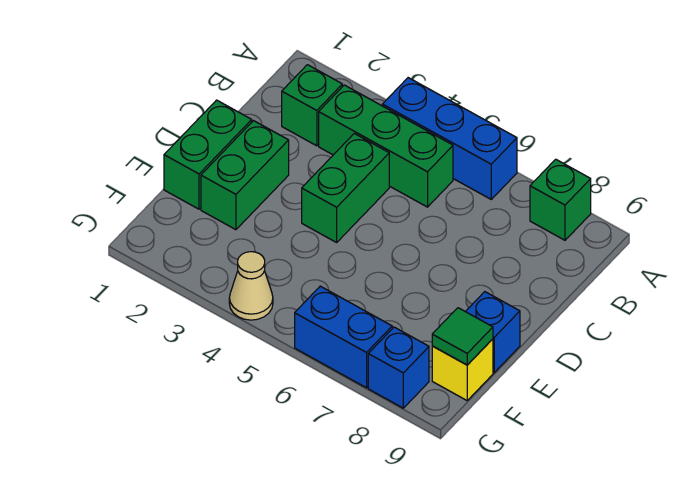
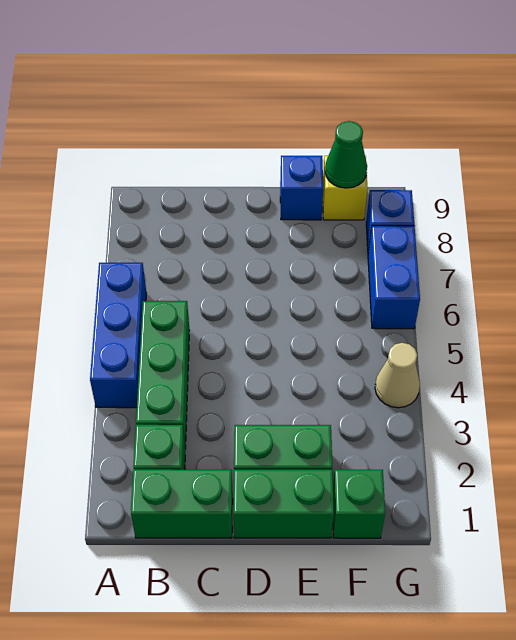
green brick A8 level 1 -> green brick F1 level 1
green brick C4:D4 level 1 -> green brick B1:C1 level 1
green tile F9 level 2 -> green cone F9 level 2

